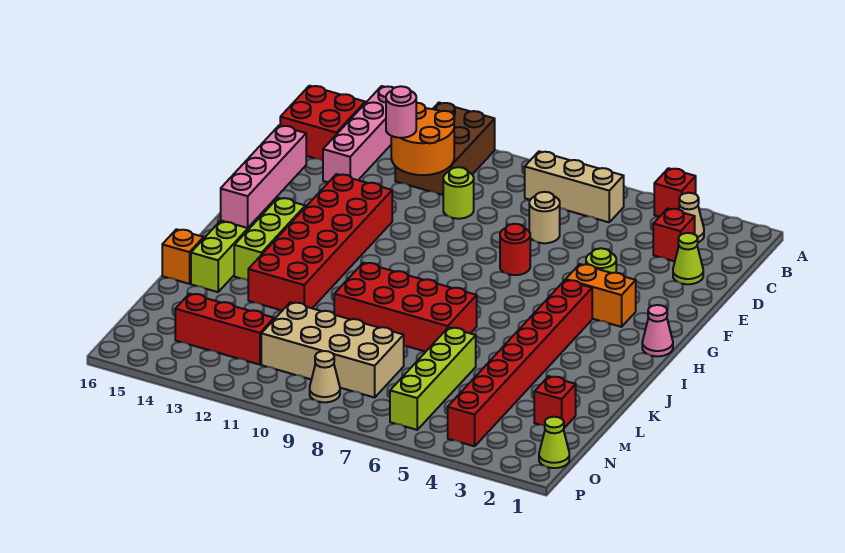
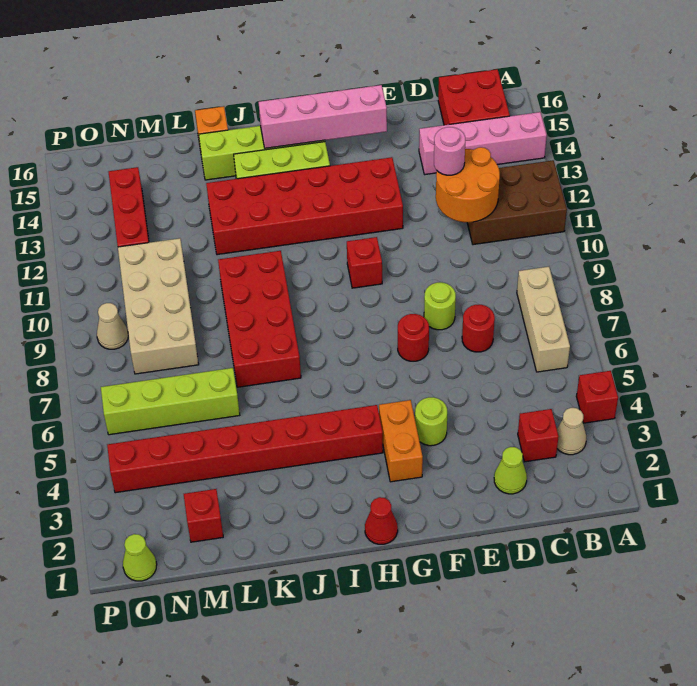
tan round brick D7 level 1 -> red round brick D7 level 1
lime round brick D10 level 1 -> lime round brick E8 level 1
none -> red brick G10 level 1
pink cone H1 level 1 -> red cone H1 level 1

